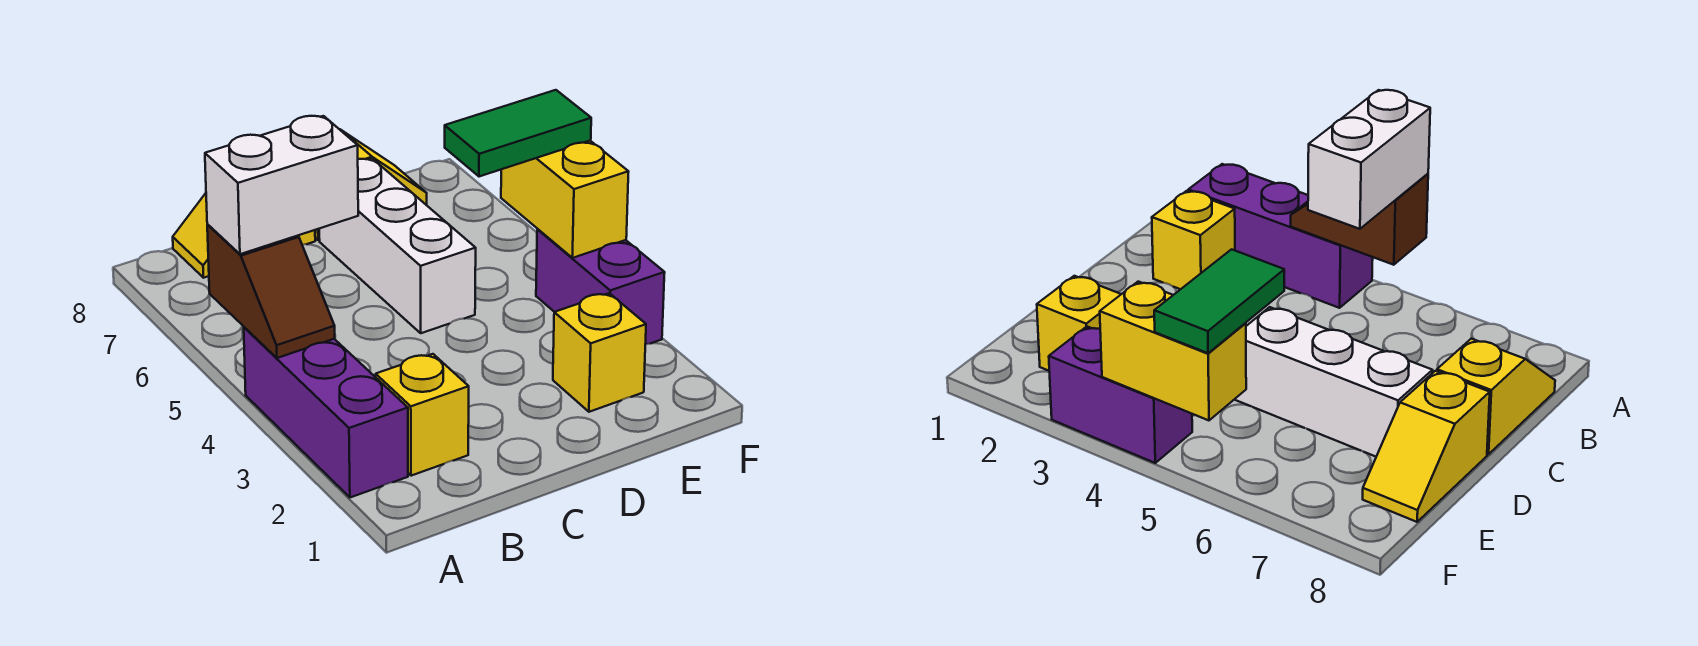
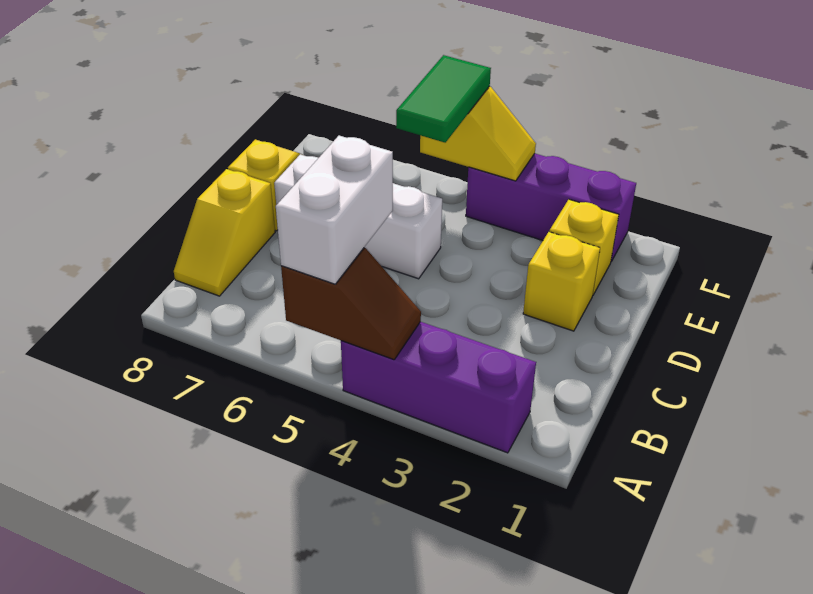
yellow brick B2 level 1 -> yellow brick D2 level 1
purple brick F3:F4 level 1 -> purple brick F2:F4 level 1
yellow brick F4:F5 level 2 -> yellow slope F4:F5 level 2 top 5

